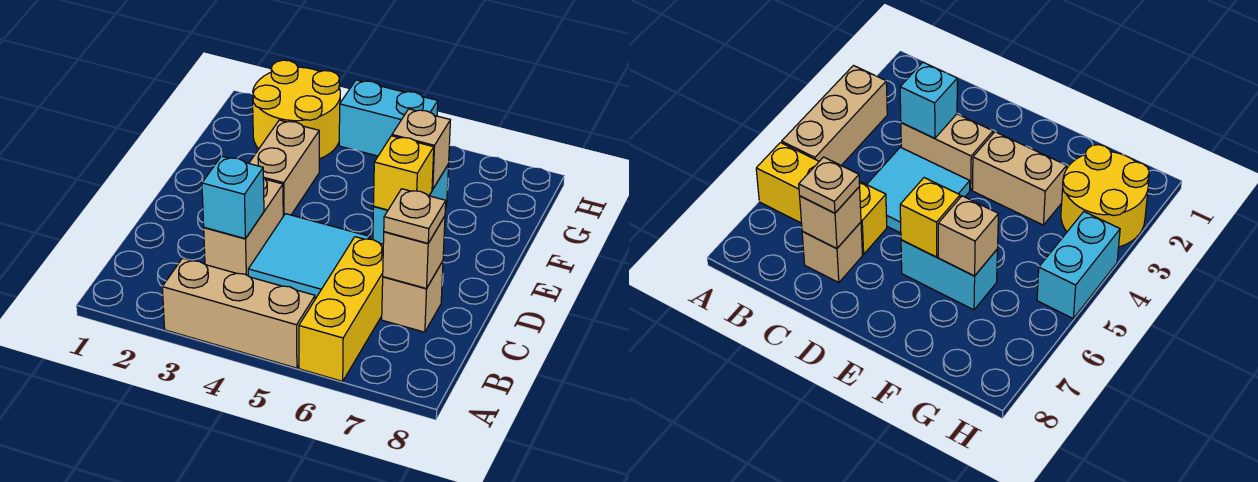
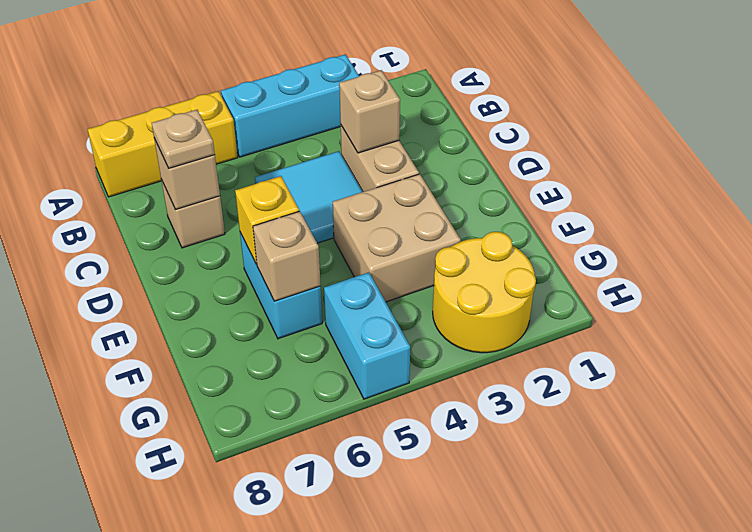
tan brick A3:A5 level 1 -> cyan brick A3:A5 level 1
yellow brick A6:C6 level 1 -> yellow brick A6:A8 level 1
cyan brick C3 level 2 -> tan brick C3 level 2
tan brick E3:F3 level 1 -> tan brick E3:F4 level 1
cyan brick H4:H5 level 1 -> cyan brick G5:H5 level 1

